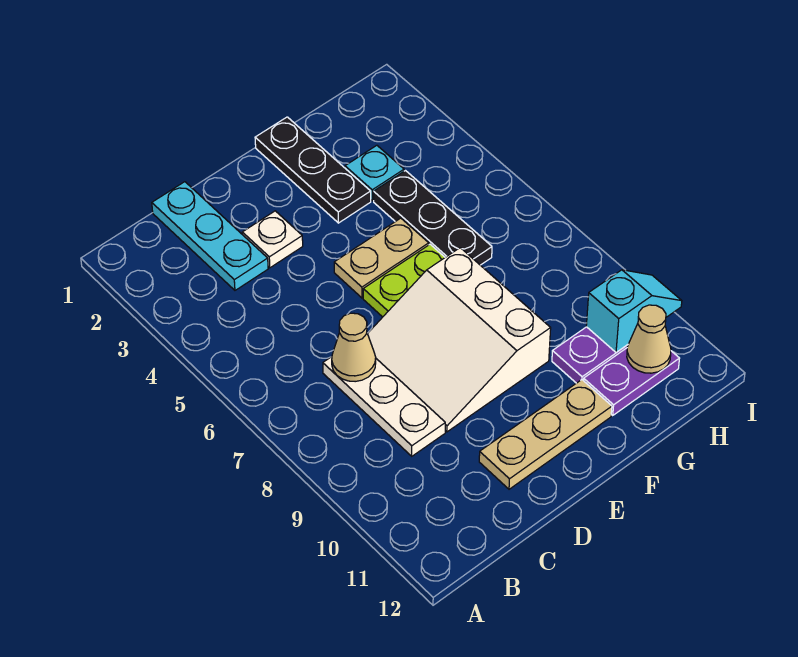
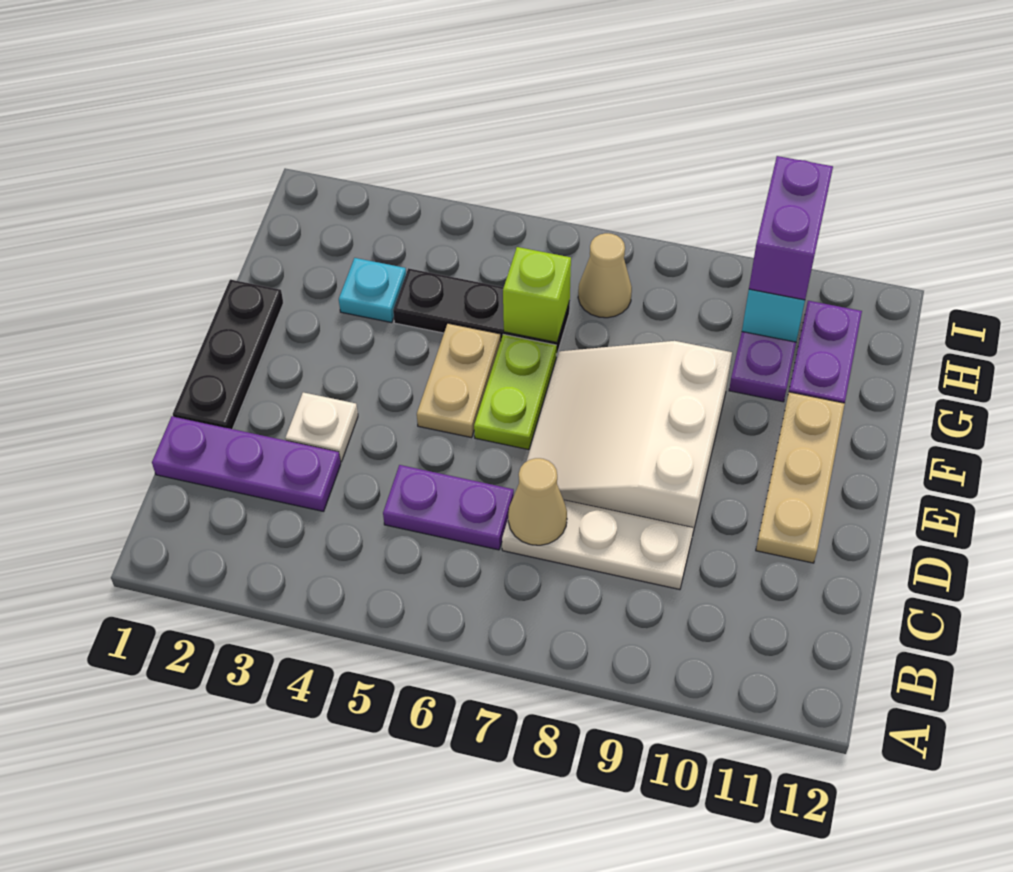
cyan plate C1:C3 level 1 -> purple plate C1:C3 level 1
none -> purple plate C5:C6 level 1
white slope D7:F9 level 1 top F -> white slope D7:F9 level 1 top 9
black plate F1:F3 level 1 -> black plate D1:F1 level 1
none -> lime brick G6 level 2
none -> purple brick H10:I10 level 3
tan cone H11 level 2 -> tan cone H7 level 1

